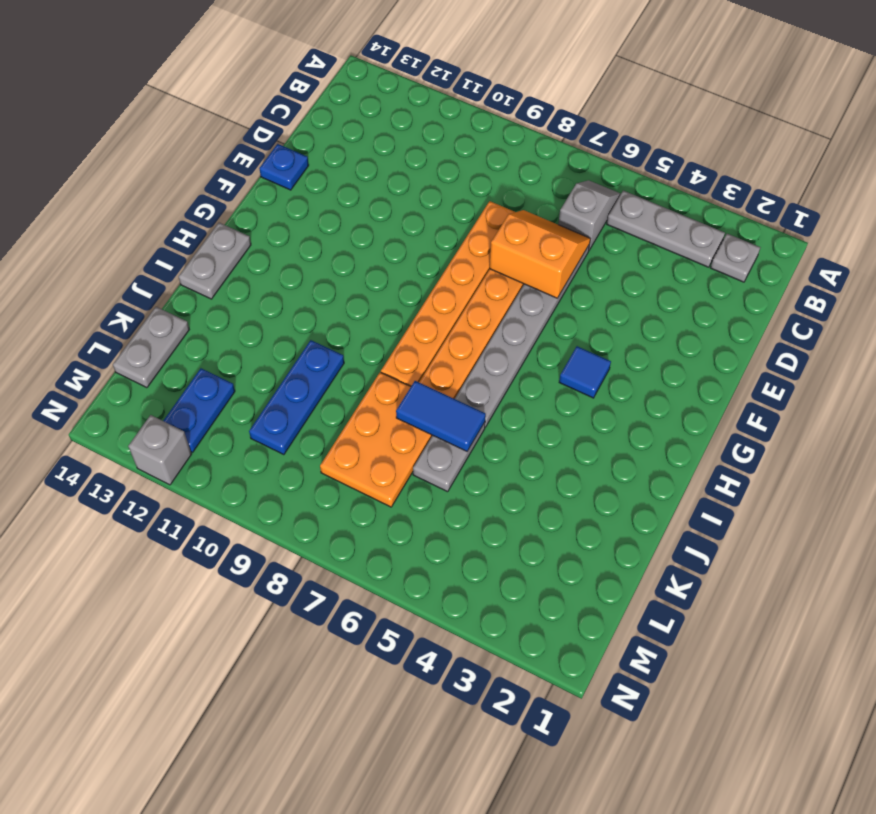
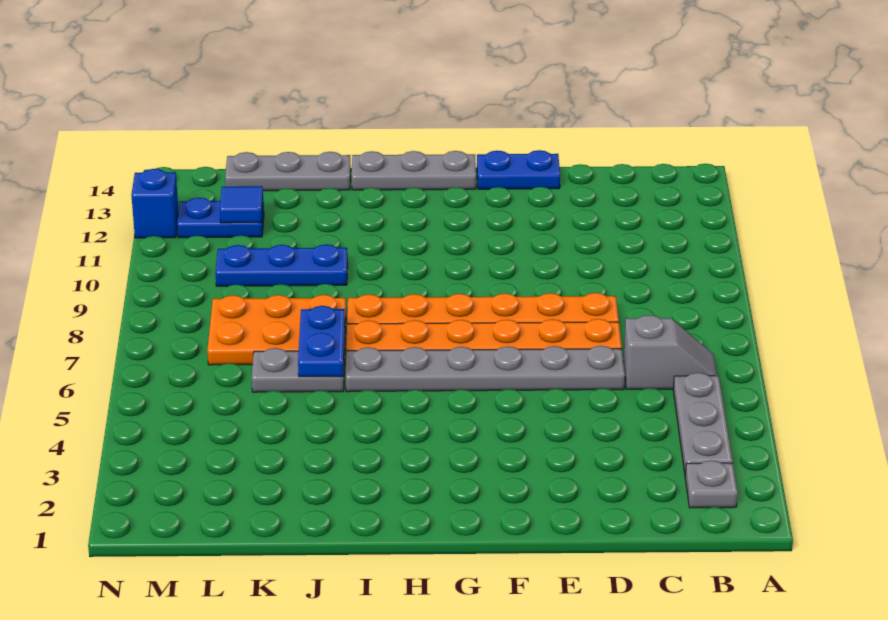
orange slope D6:E7 level 2 top E -> none
blue plate E14 level 1 -> blue plate E14:F14 level 1
blue tile G4 level 1 -> blue tile L12 level 2
grey plate H14:I14 level 1 -> grey plate G14:I14 level 1
blue tile J6:J7 level 2 -> blue plate J6:J7 level 2
grey plate K14:L14 level 1 -> grey plate J14:L14 level 1
grey brick N12 level 1 -> blue brick N12 level 1

